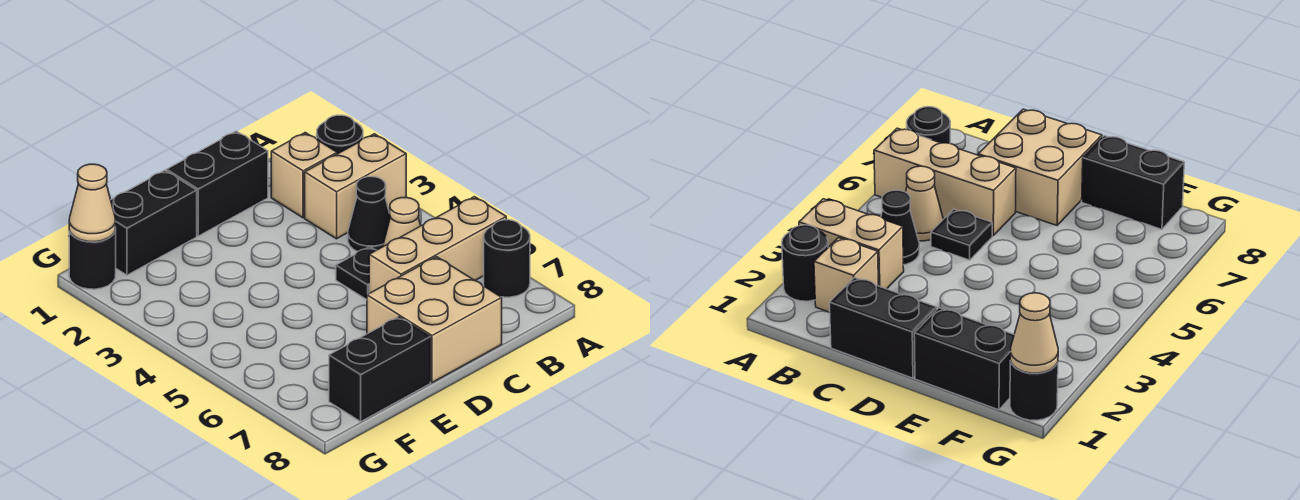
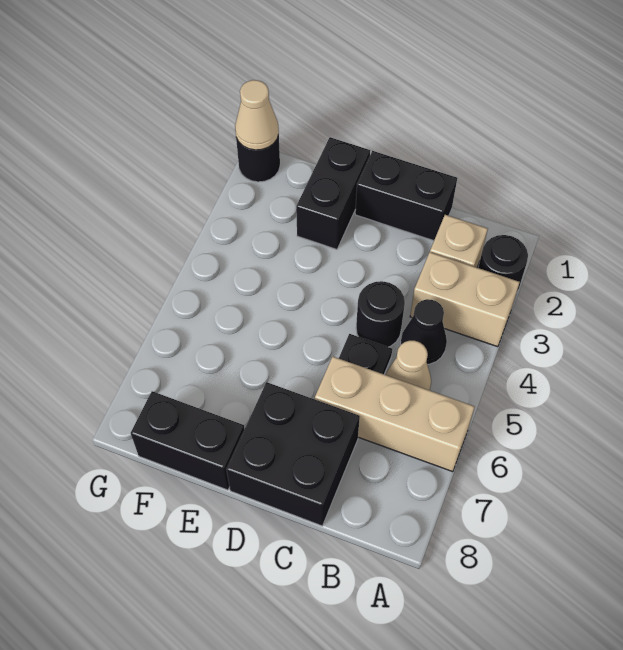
black round brick A7 level 1 -> black round brick C4 level 1
tan brick C7:D8 level 1 -> black brick C7:D8 level 1
black brick E1:F1 level 1 -> black brick E1:E2 level 1

